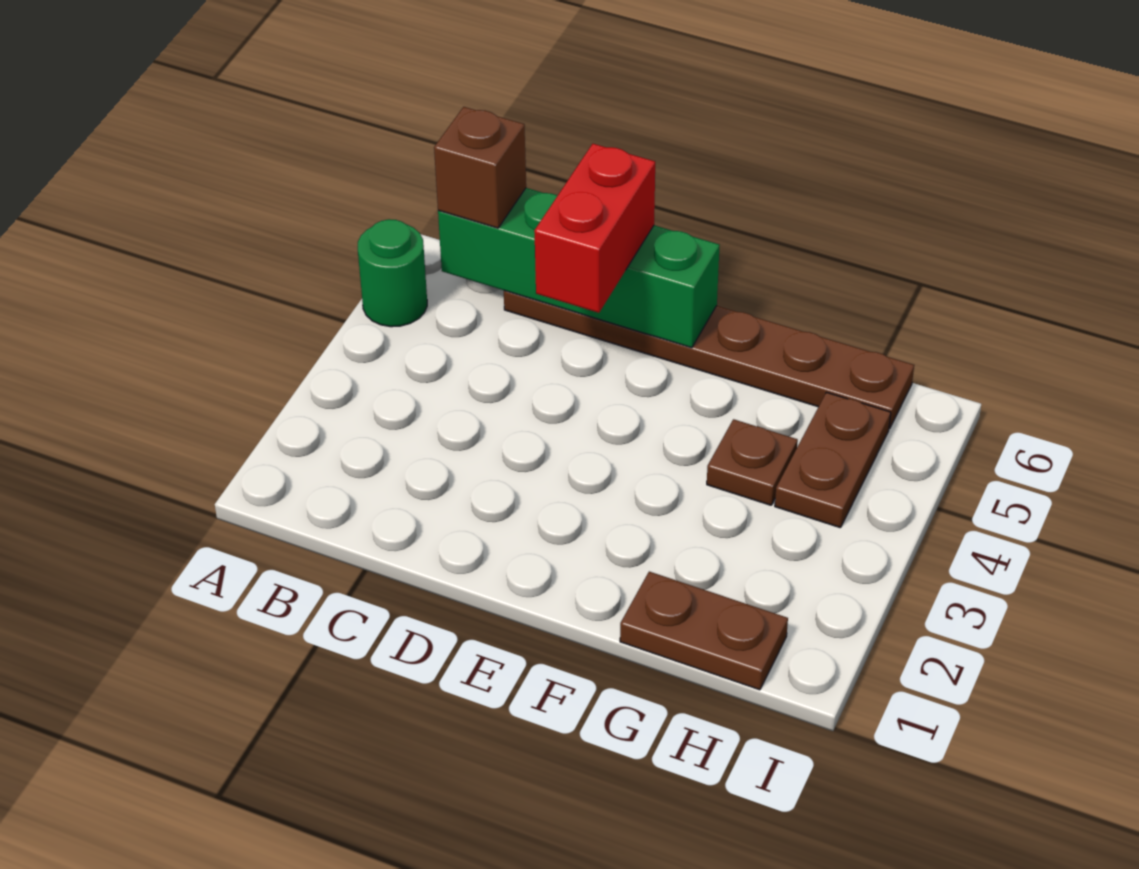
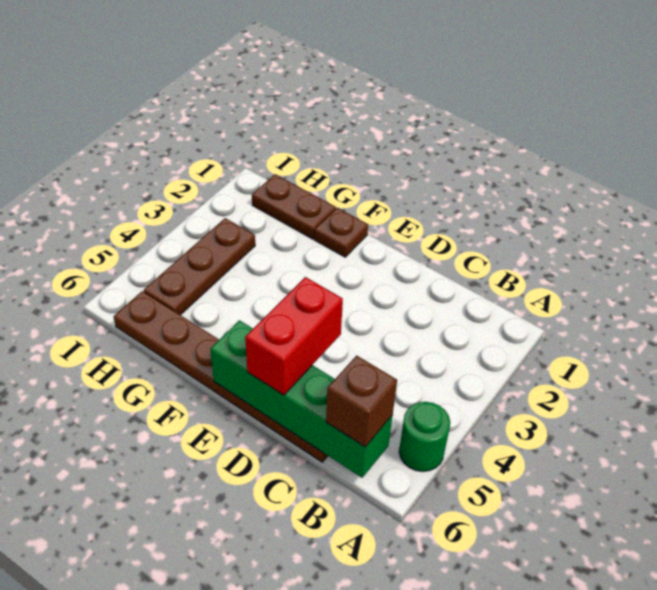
brown plate G4 level 1 -> brown plate F1 level 1
brown plate H4:H5 level 1 -> brown plate H3:H5 level 1

